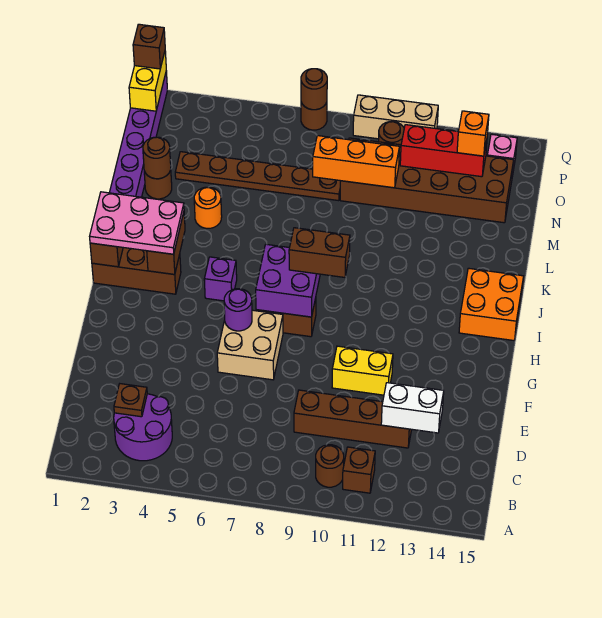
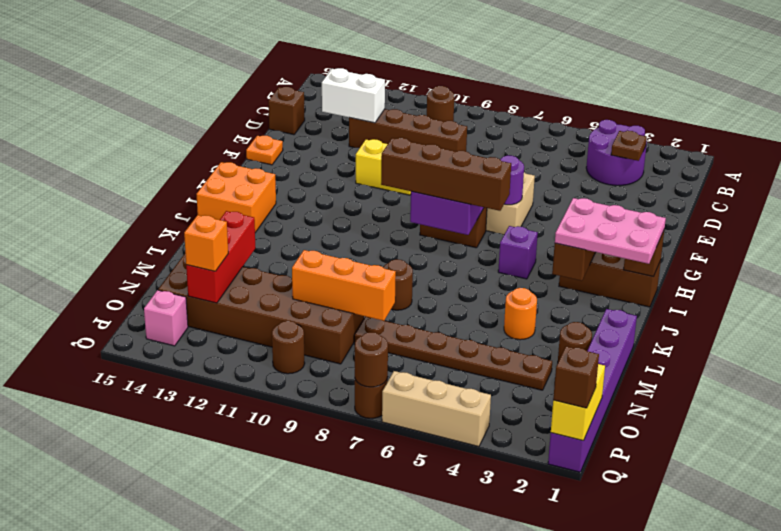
brown brick B11 level 1 -> brown brick D15 level 1
none -> orange plate F15 level 1
brown brick I8:I9 level 3 -> brown brick I6:I9 level 3
brown round brick M2 level 2 -> brown round brick L8 level 1
red brick O11:O13 level 2 -> red brick M13:O13 level 2
tan brick Q9:Q11 level 1 -> tan brick Q4:Q6 level 1

